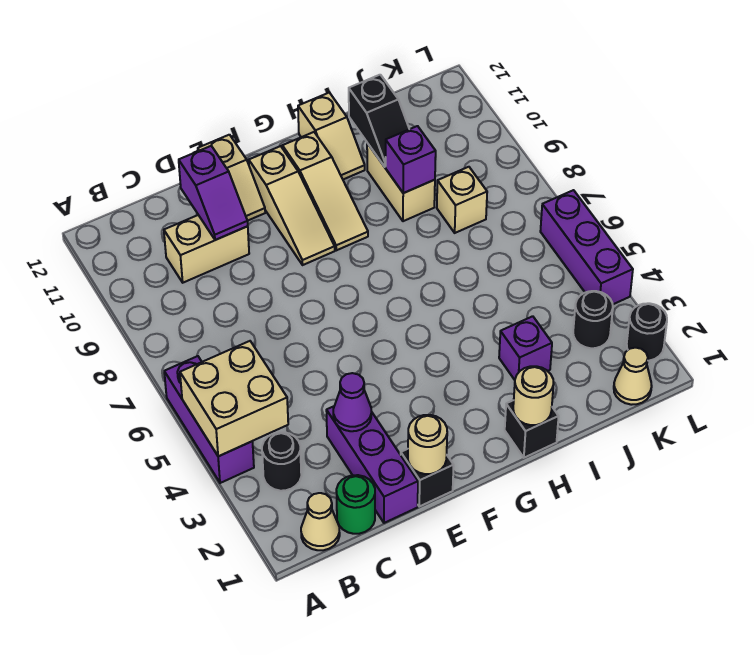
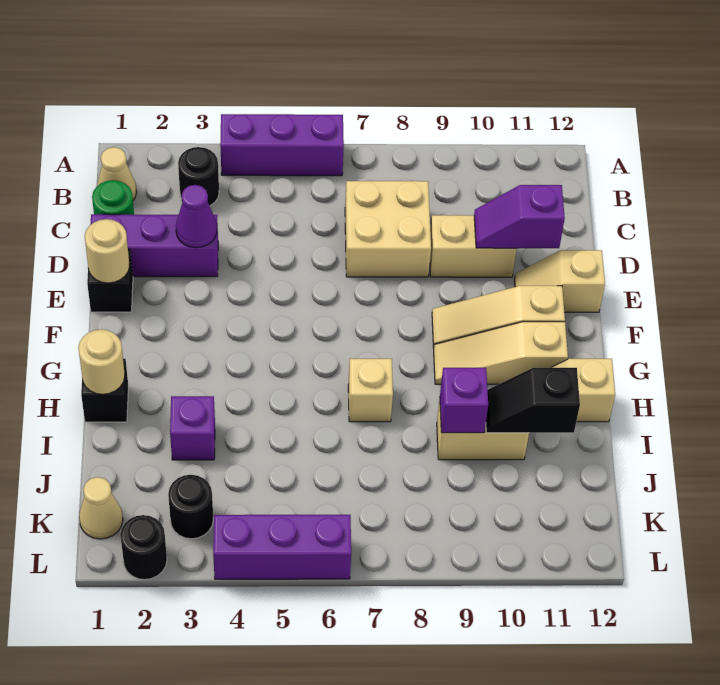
tan brick A4:B5 level 2 -> tan brick C7:D8 level 1
tan brick C10:D10 level 1 -> tan brick D9:D10 level 1
tan brick J8 level 1 -> tan brick H7 level 1

